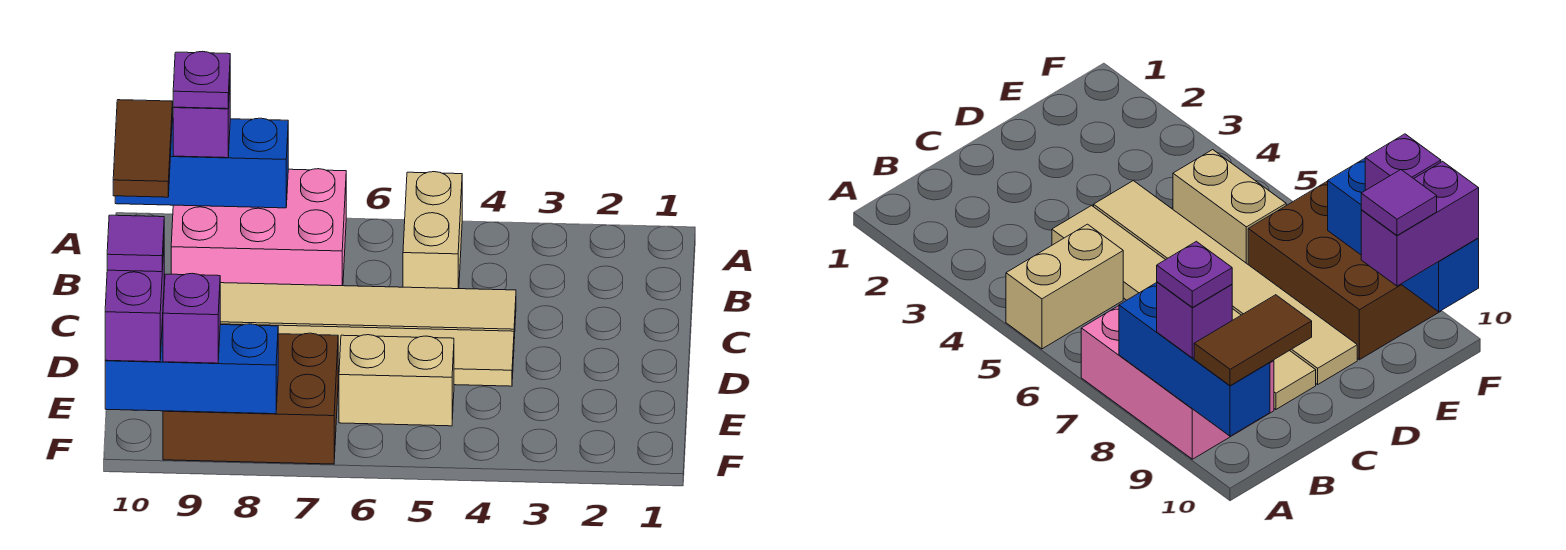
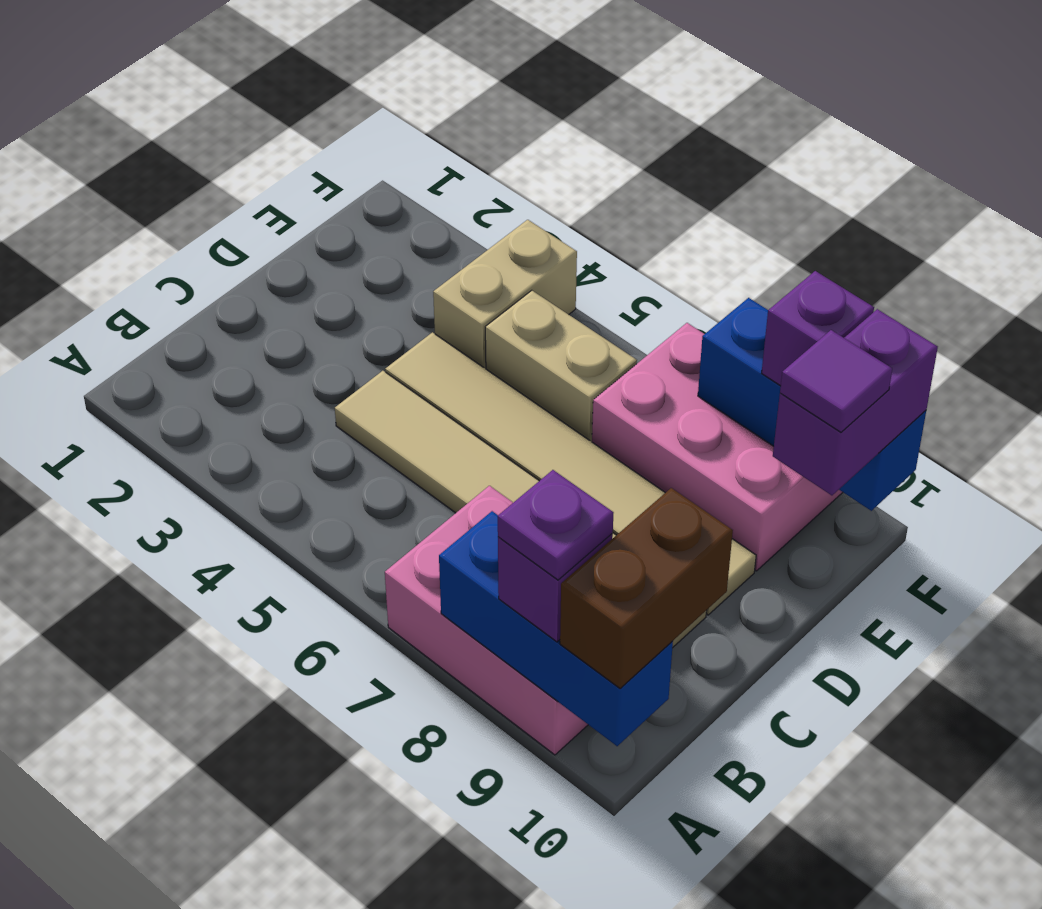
tan brick A5:B5 level 1 -> tan brick E4:F4 level 1
brown tile A10:B10 level 3 -> brown brick A10:B10 level 3
brown brick E7:F9 level 1 -> pink brick E7:F9 level 1

